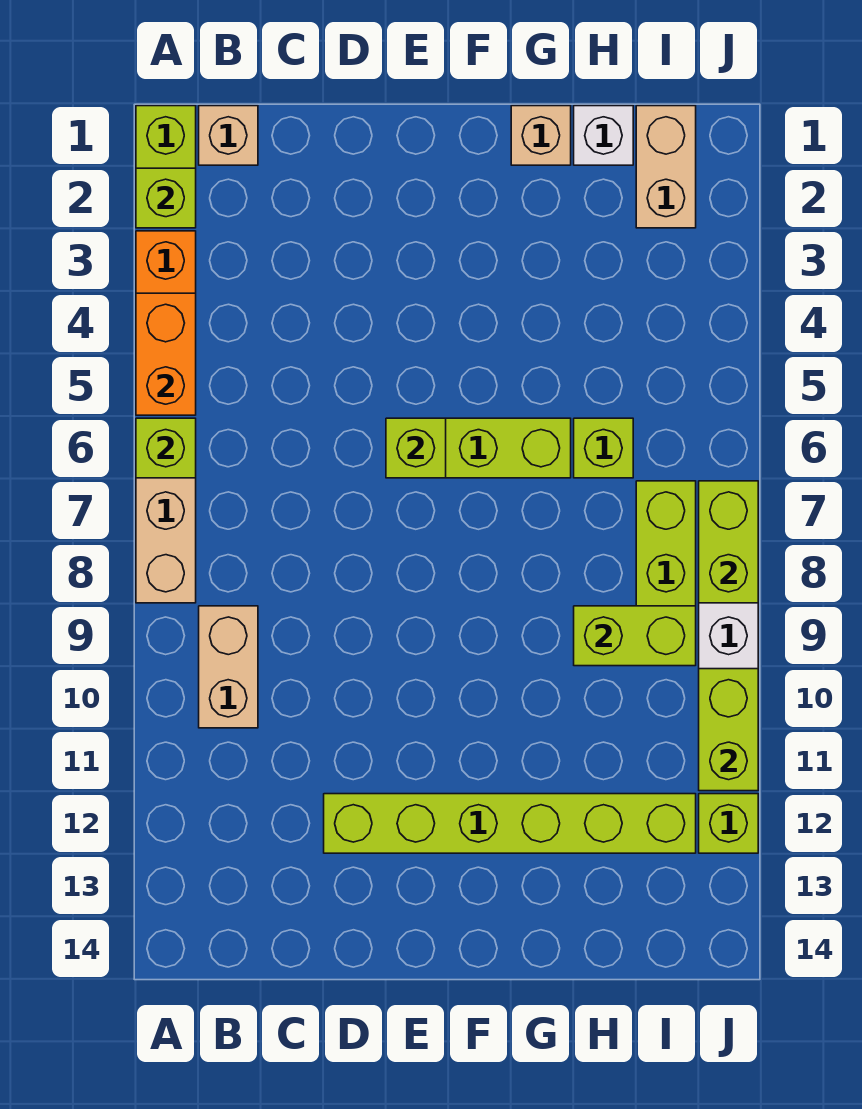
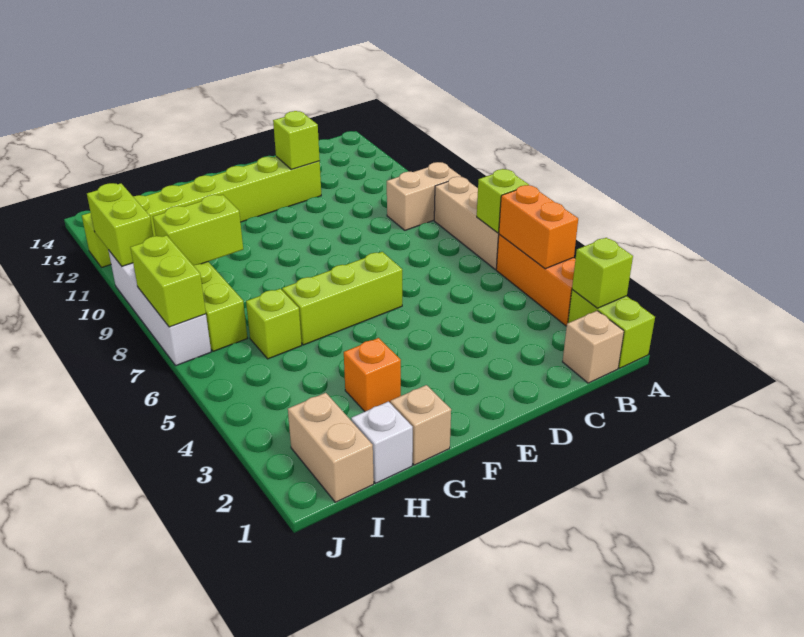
tan brick B9:B10 level 1 -> tan brick A9:B9 level 1
lime brick E6 level 2 -> lime brick D12 level 2
none -> orange brick G3 level 1

